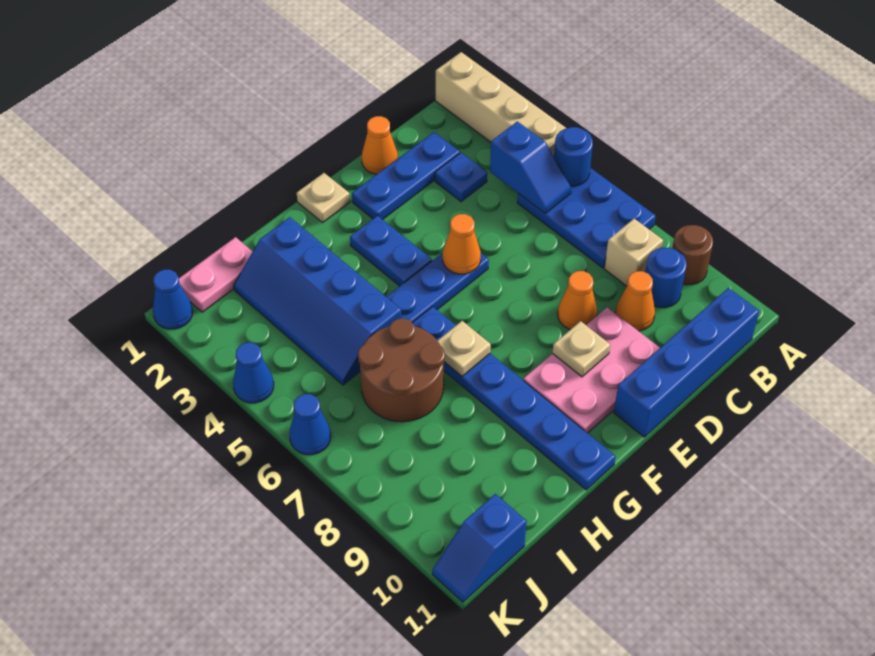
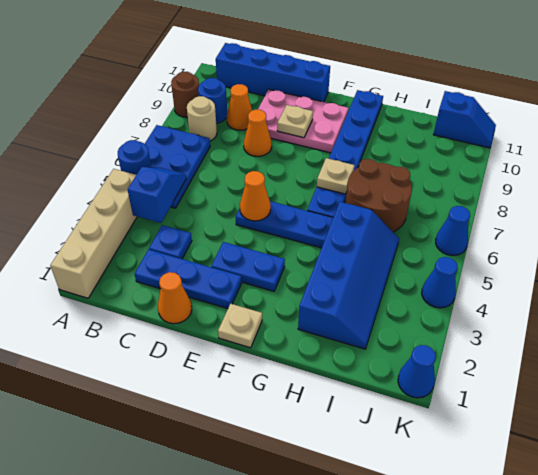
tan brick B8 level 1 -> tan round brick B8 level 1
blue plate F3:F4 level 1 -> blue plate E3:F3 level 1
pink plate I1:J1 level 1 -> none

